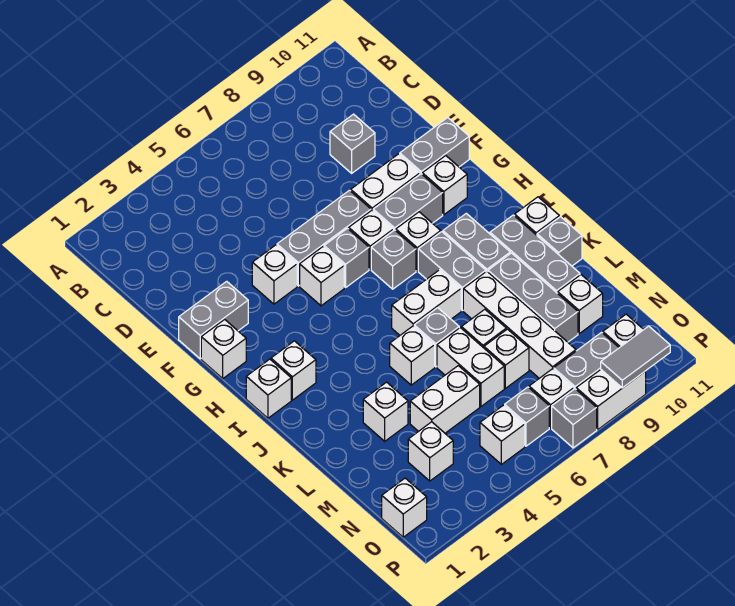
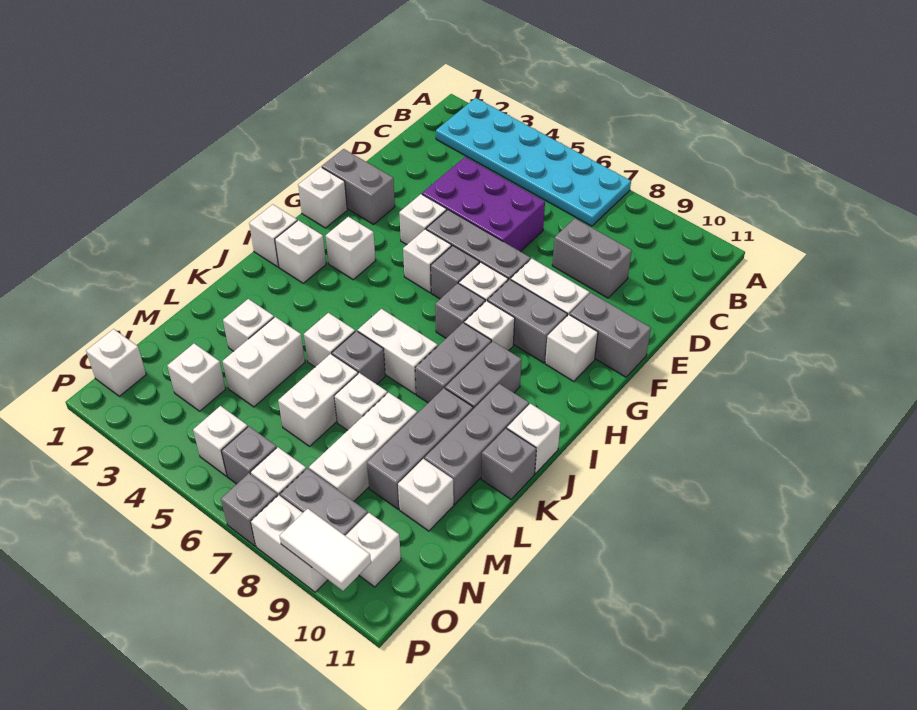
none -> cyan plate A2:B7 level 1
none -> purple brick D4:E6 level 1
grey brick D9 level 1 -> grey brick D8:D9 level 1
white brick K8:N8 level 1 -> white brick L8:N8 level 1
white brick M4:M5 level 1 -> white brick L4:M4 level 1
white brick M7 level 1 -> white brick H3 level 1
grey tile P9:P10 level 2 -> white tile P9:P10 level 2

